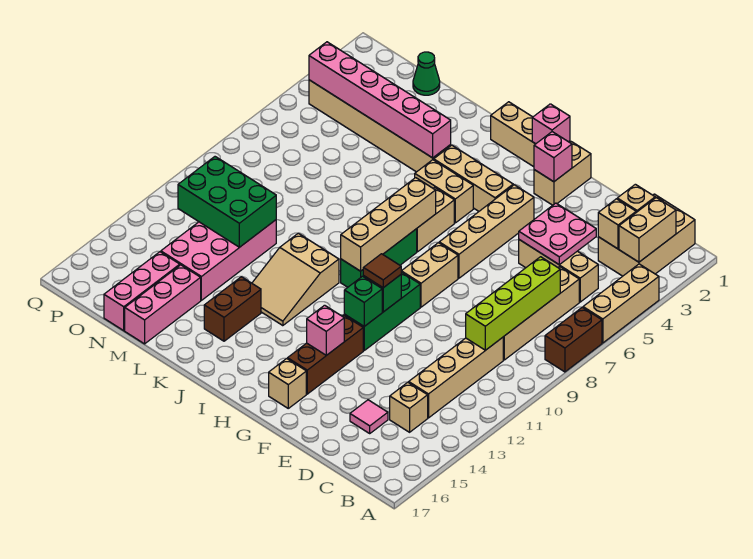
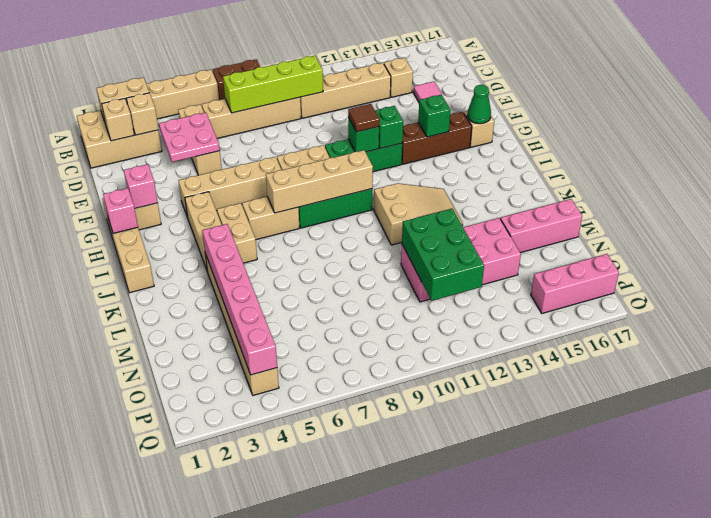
pink brick G14 level 2 -> green brick G14 level 2
brown brick K14:K15 level 1 -> none
green cone N1 level 1 -> green cone G16 level 2
pink brick N15:N17 level 1 -> pink brick P15:P17 level 1

